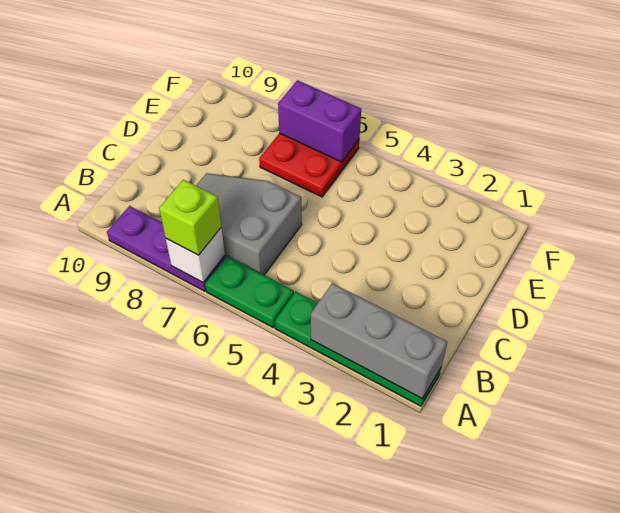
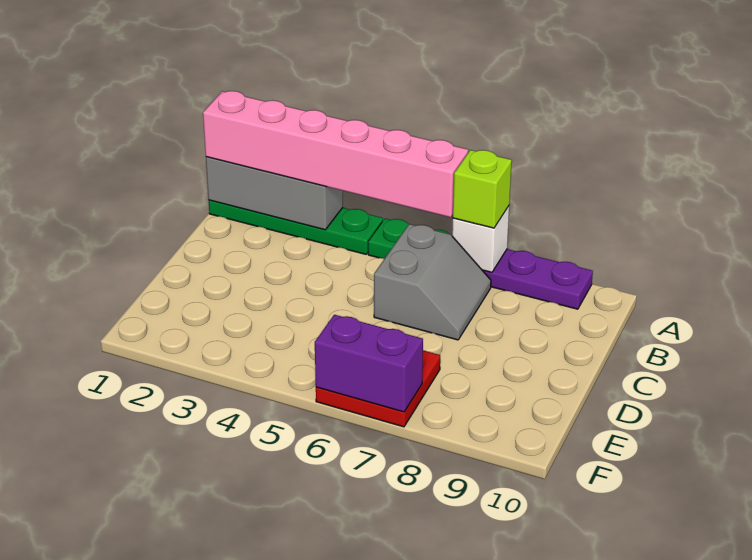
none -> pink brick A1:A6 level 3
grey slope B6:C8 level 1 top 6 -> grey slope B6:C7 level 1 top 6

